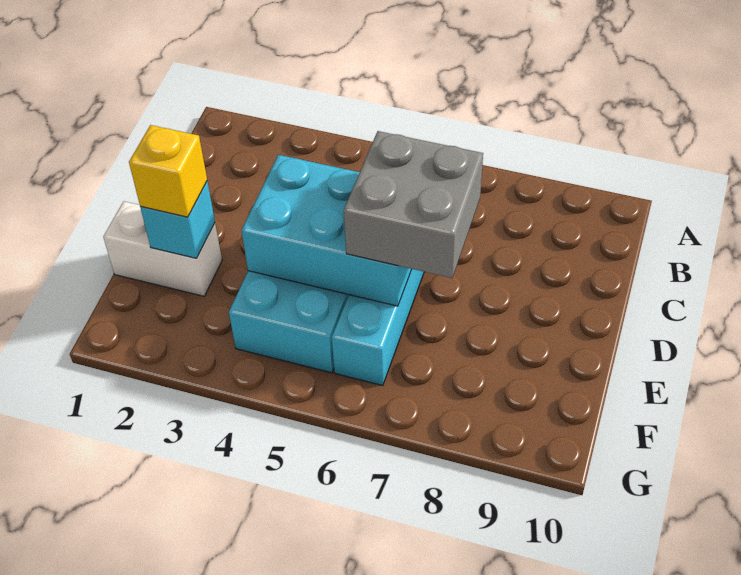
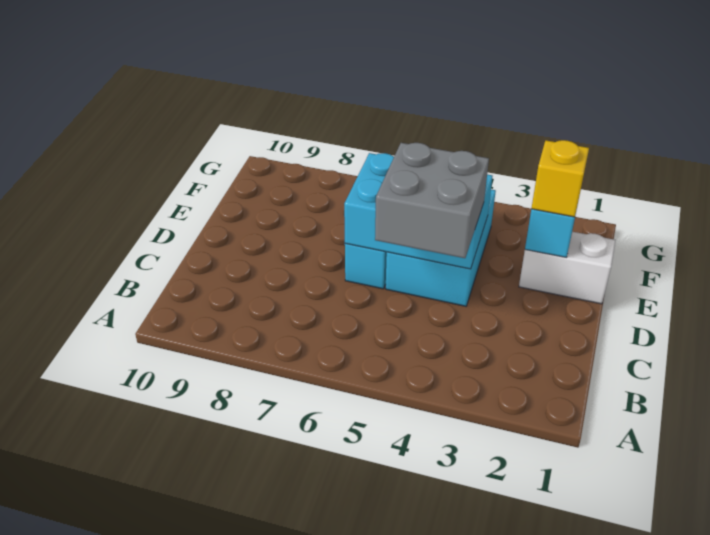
grey brick D6:E7 level 3 -> grey brick C4:D5 level 3

